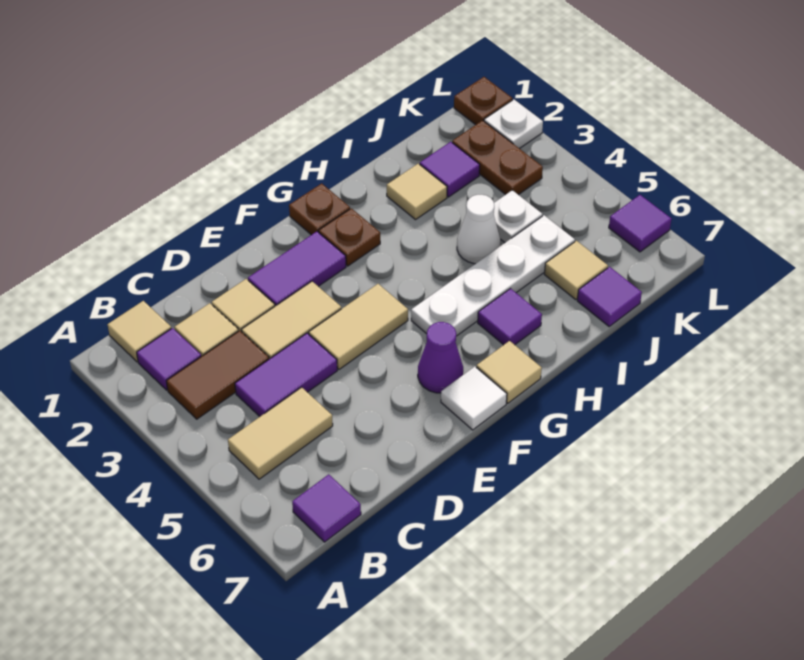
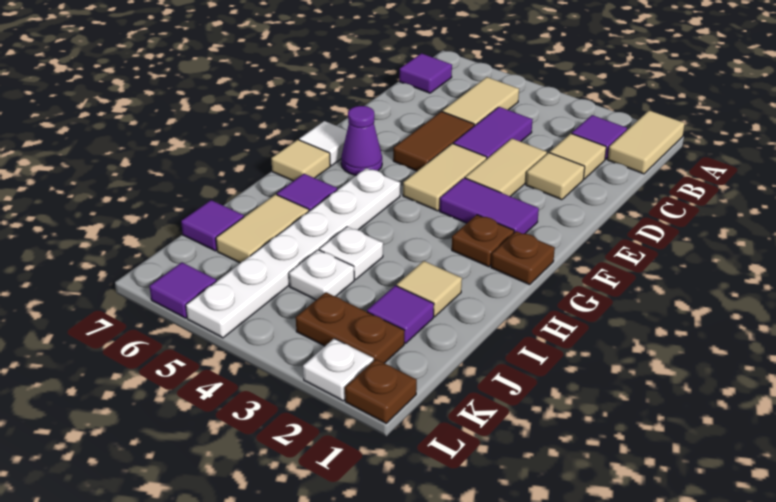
tan tile B1 level 1 -> tan tile A1:B1 level 1
brown tile B3:C3 level 1 -> brown tile D5:E5 level 1
purple tile E2:F2 level 1 -> purple tile F2:F3 level 1
white plate G5:J5 level 1 -> white plate G5:L5 level 1
white cone I4 level 1 -> white plate I4 level 1
tan tile J6 level 1 -> tan tile I6:J6 level 1

